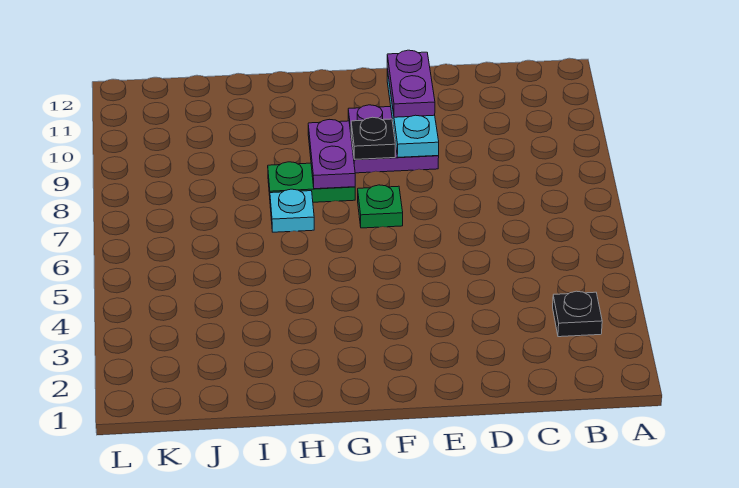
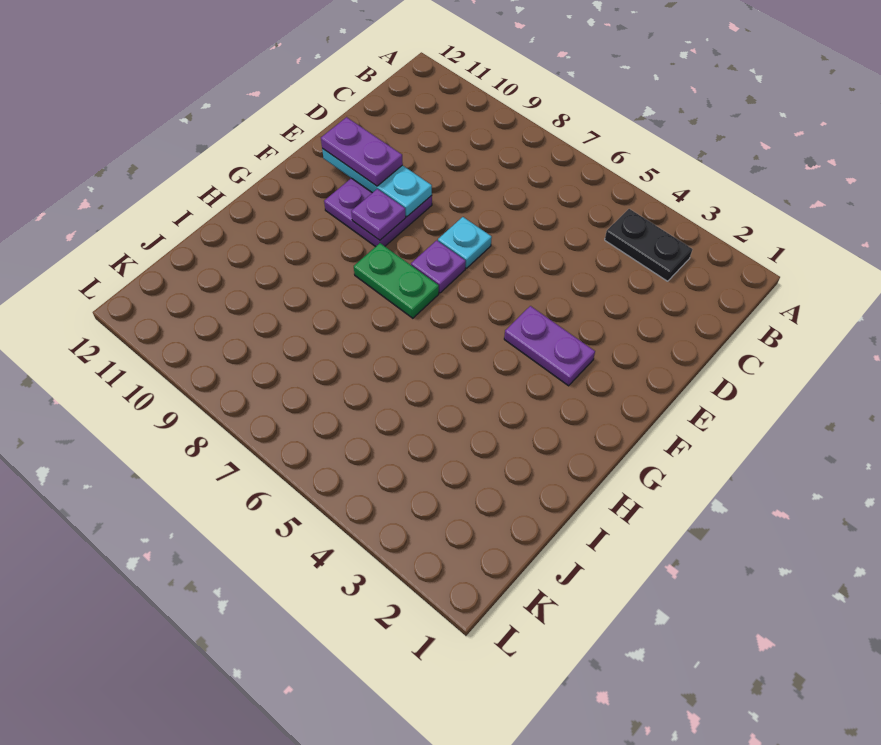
black plate B3 level 1 -> black plate B3:B4 level 1
green plate F7 level 1 -> purple plate F7 level 1
black plate F9 level 2 -> purple plate F9 level 2
green plate G8:H8 level 1 -> green plate G7:G8 level 1
purple plate G8:G9 level 2 -> purple plate F3:F4 level 1
cyan plate H7 level 1 -> cyan plate E7 level 1

